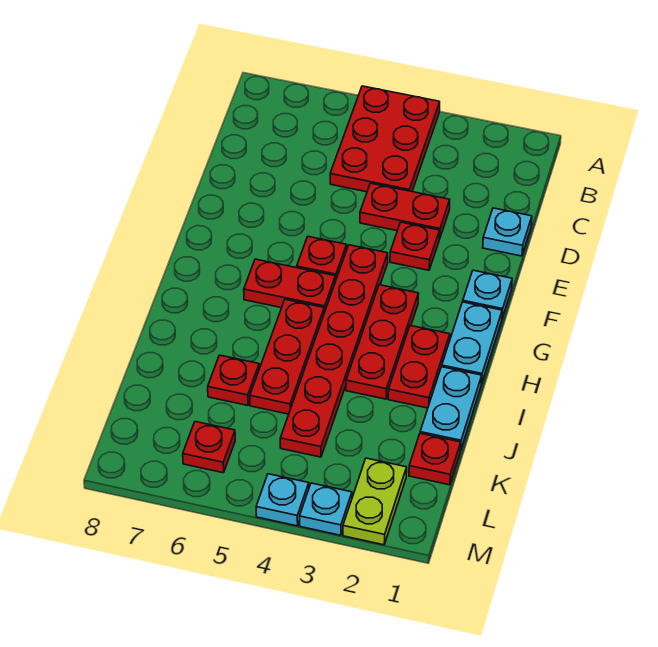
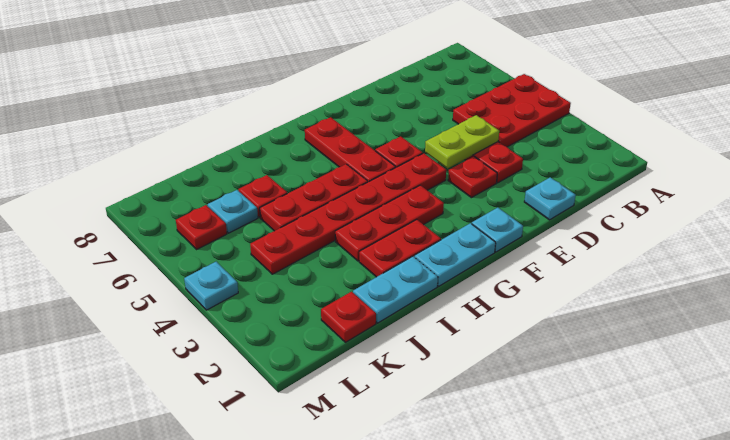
red plate G5:G6 level 1 -> red plate G5:G7 level 1
lime plate L2:M2 level 1 -> lime plate D4:E4 level 2
cyan plate M3 level 1 -> cyan plate K6 level 1

